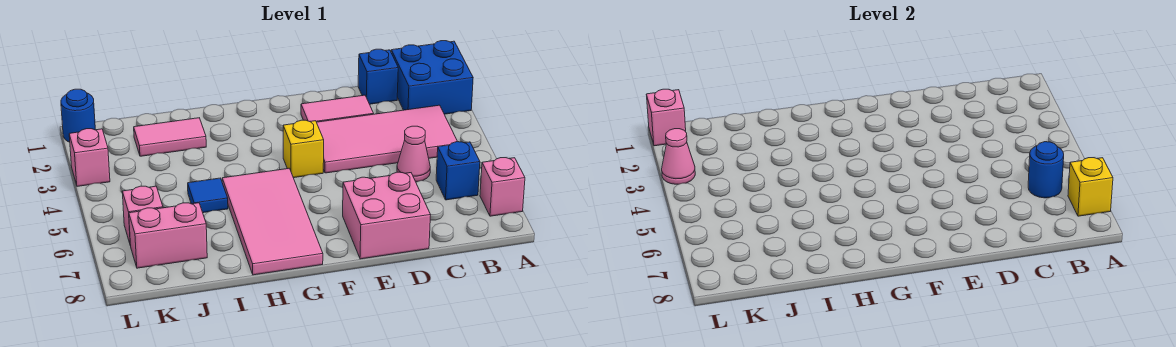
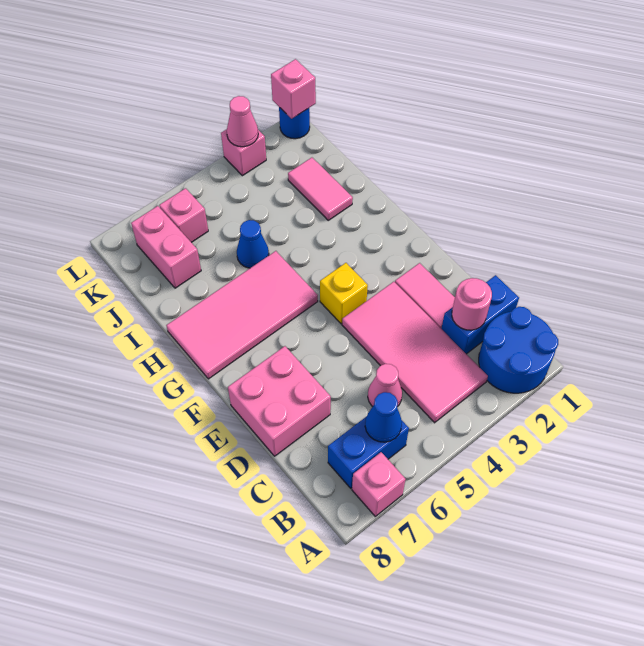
blue brick A1:B2 level 1 -> blue round brick A1:B2 level 1
yellow brick A7 level 2 -> none
blue brick B6 level 1 -> blue brick B6:B7 level 1
blue round brick B6 level 2 -> blue cone B6 level 2
blue brick C1 level 1 -> blue brick C1:C2 level 1
none -> pink round brick C2 level 2
blue tile I5 level 1 -> blue cone I5 level 1

